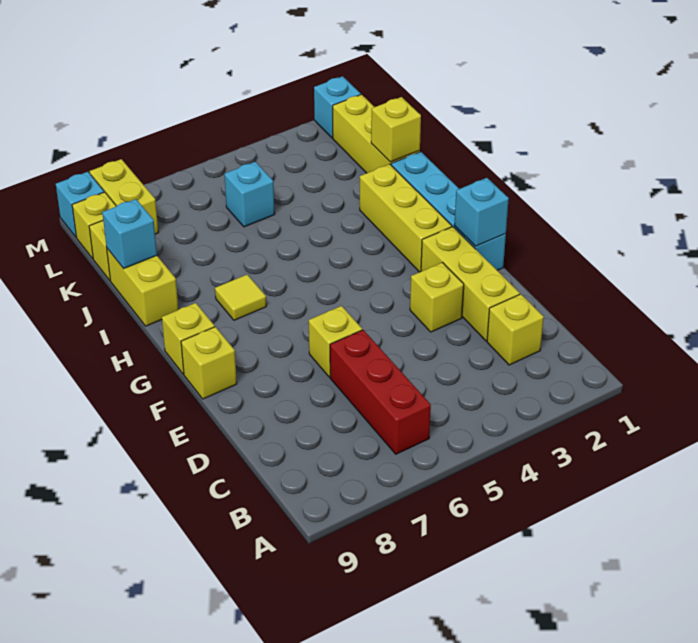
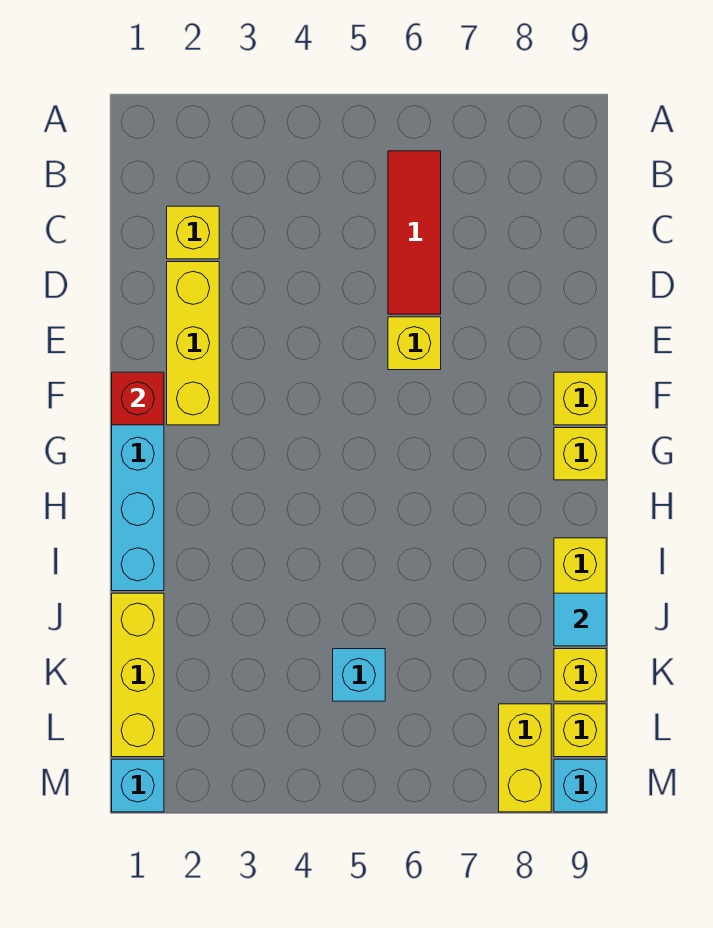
red brick B6:D6 level 1 -> red tile B6:D6 level 1
yellow brick E3 level 1 -> none
cyan brick F1 level 2 -> red brick F1 level 2
yellow brick G2:I2 level 1 -> none
yellow tile H7 level 1 -> none
yellow brick J1 level 2 -> none
cyan brick J9 level 2 -> cyan tile J9 level 2

